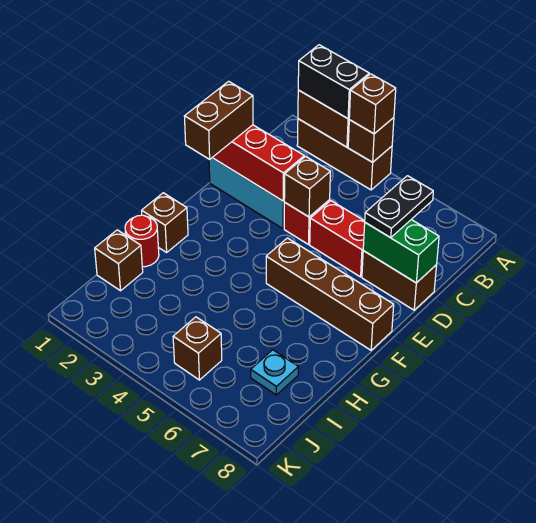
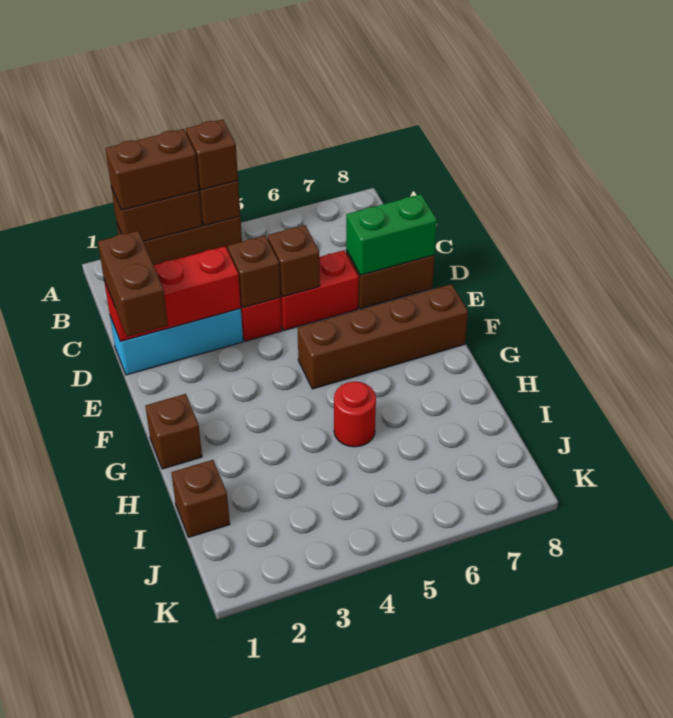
black brick A2:A3 level 3 -> brown brick A2:A3 level 3
black plate C7:D7 level 3 -> none
red round brick H1 level 1 -> red round brick H5 level 1
cyan plate I7 level 1 -> none
brown brick J5 level 1 -> brown brick D5 level 2

